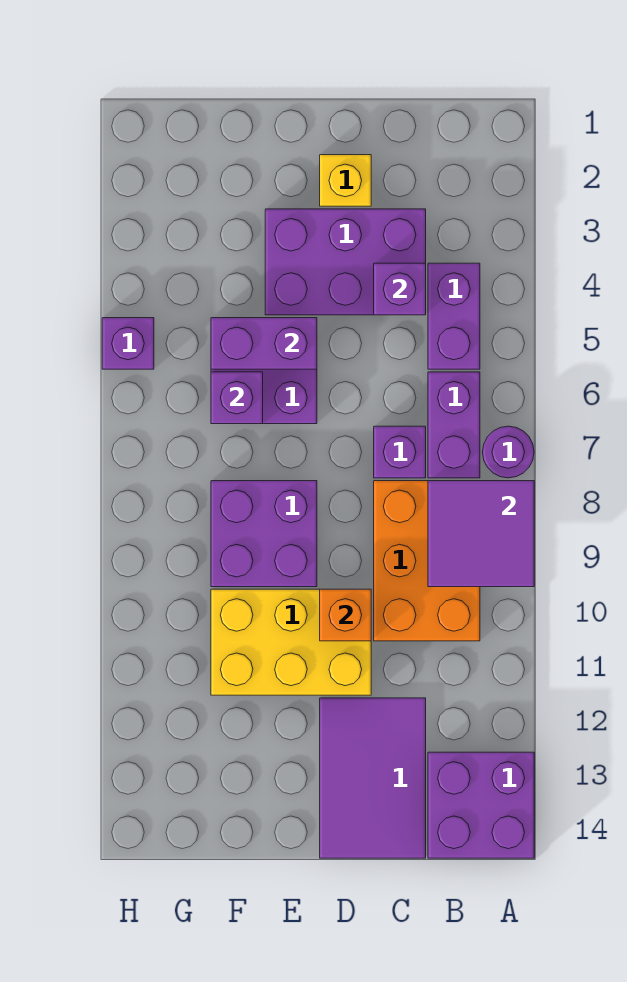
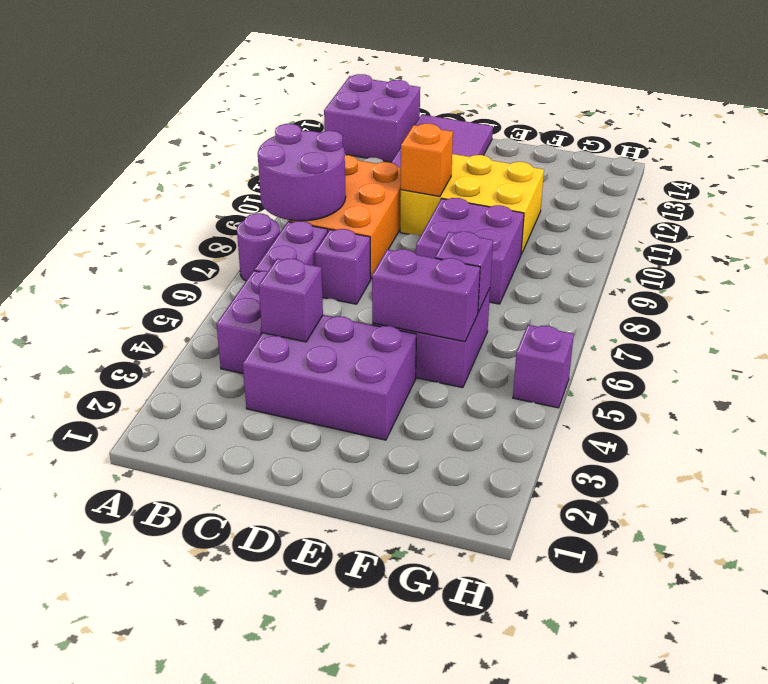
purple tile A8:B9 level 2 -> purple round brick A8:B9 level 2
yellow brick D2 level 1 -> none

